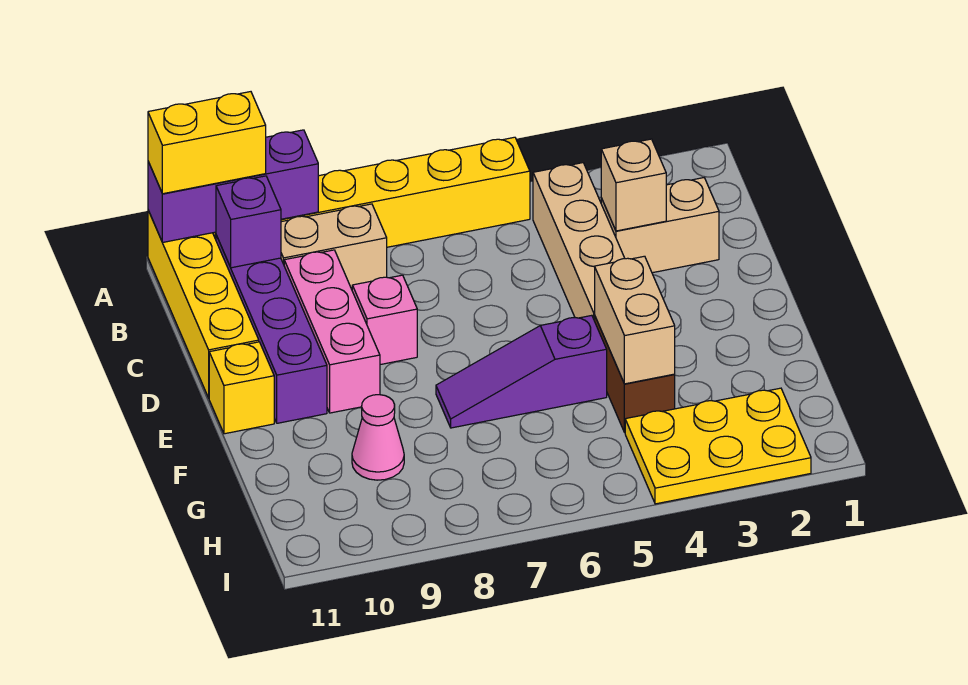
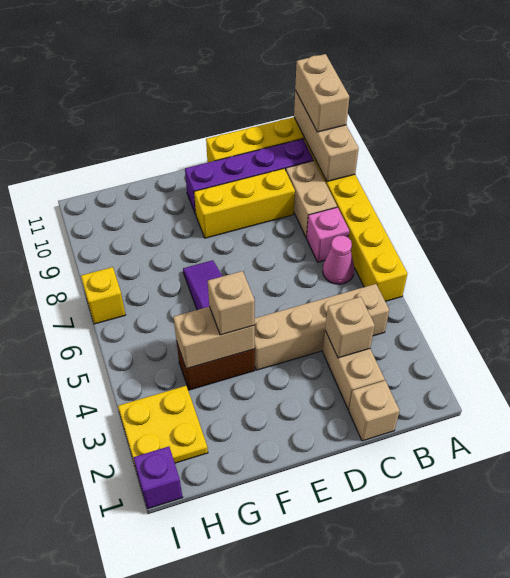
purple brick A9:A11 level 2 -> tan brick A9:A11 level 2
yellow brick A10:A11 level 3 -> tan brick A10:A11 level 3
purple brick B10 level 2 -> purple brick I1 level 1
none -> tan brick C1 level 1
pink brick C9:E9 level 1 -> yellow brick C9:E9 level 1
pink brick D8 level 1 -> pink brick B7 level 1
yellow brick E11 level 1 -> yellow brick I7 level 1
none -> tan brick F4 level 3
pink cone G9 level 1 -> pink cone B6 level 1
yellow plate H2:I4 level 1 -> yellow plate H2:I3 level 1

